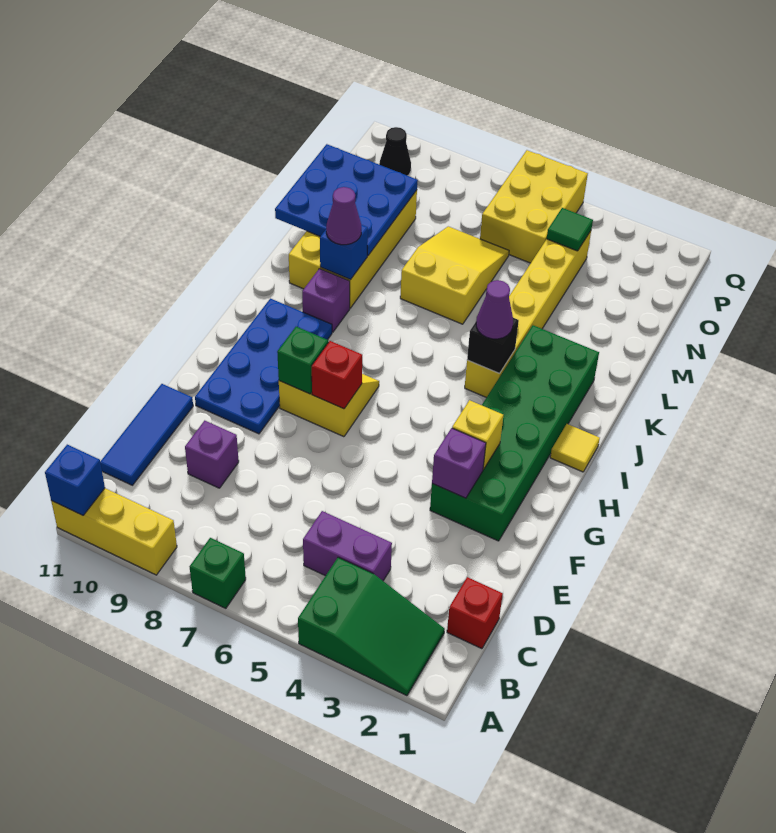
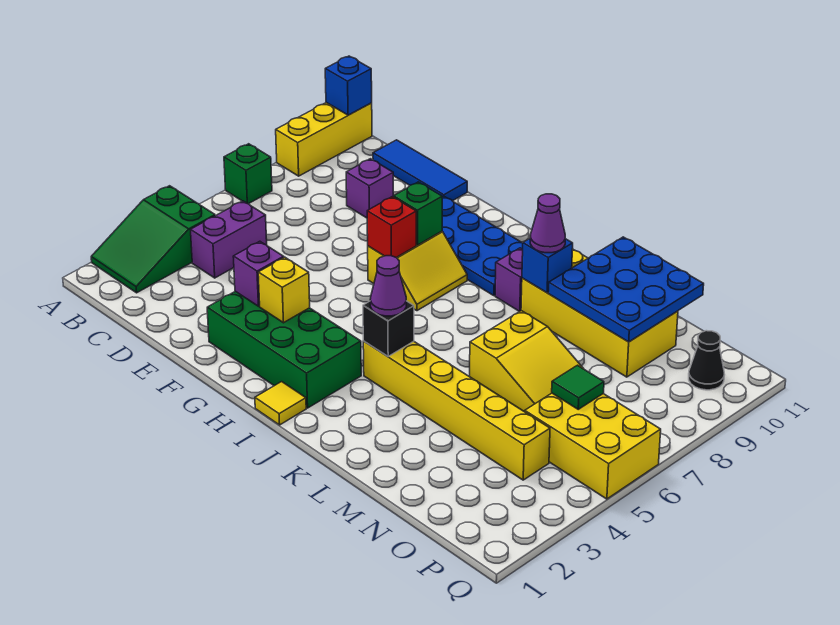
red brick C1 level 1 -> none
green brick F2:K3 level 1 -> green brick F2:I3 level 1
green tile O4 level 2 -> green tile O6 level 2

